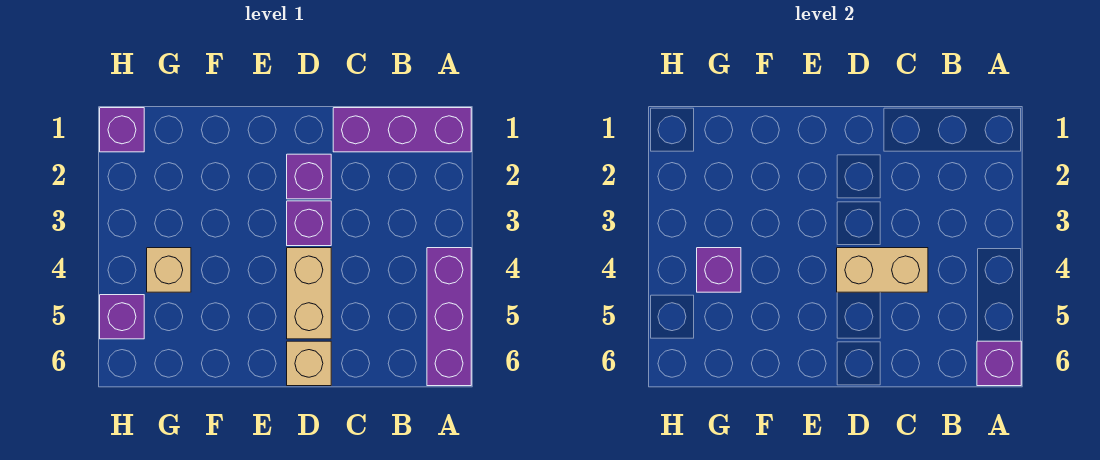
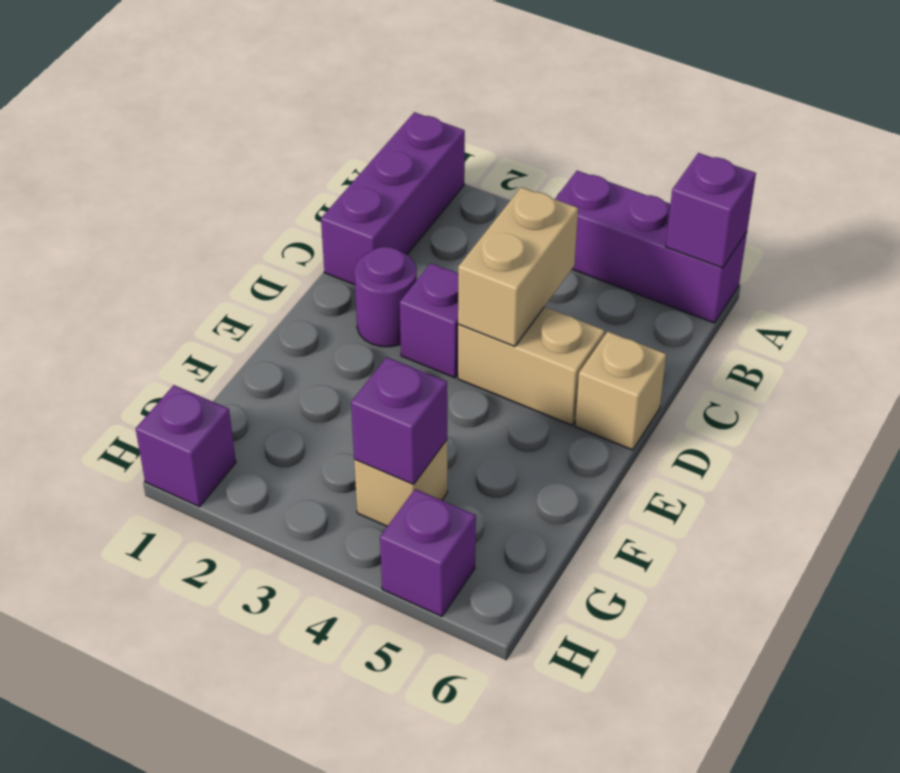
purple brick D2 level 1 -> purple round brick D2 level 1

